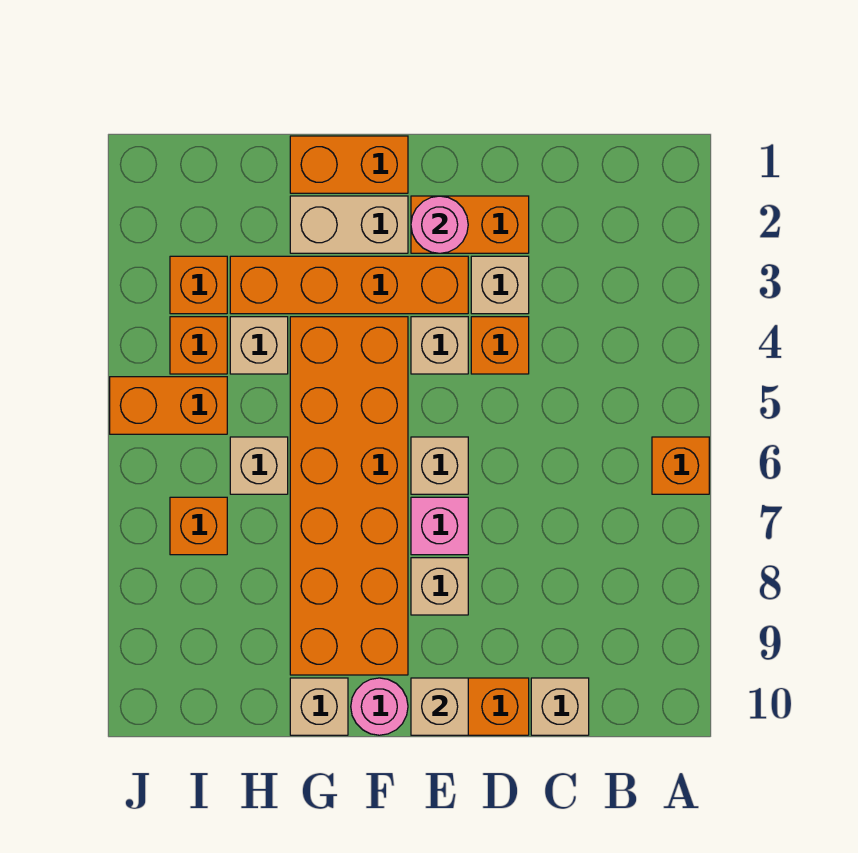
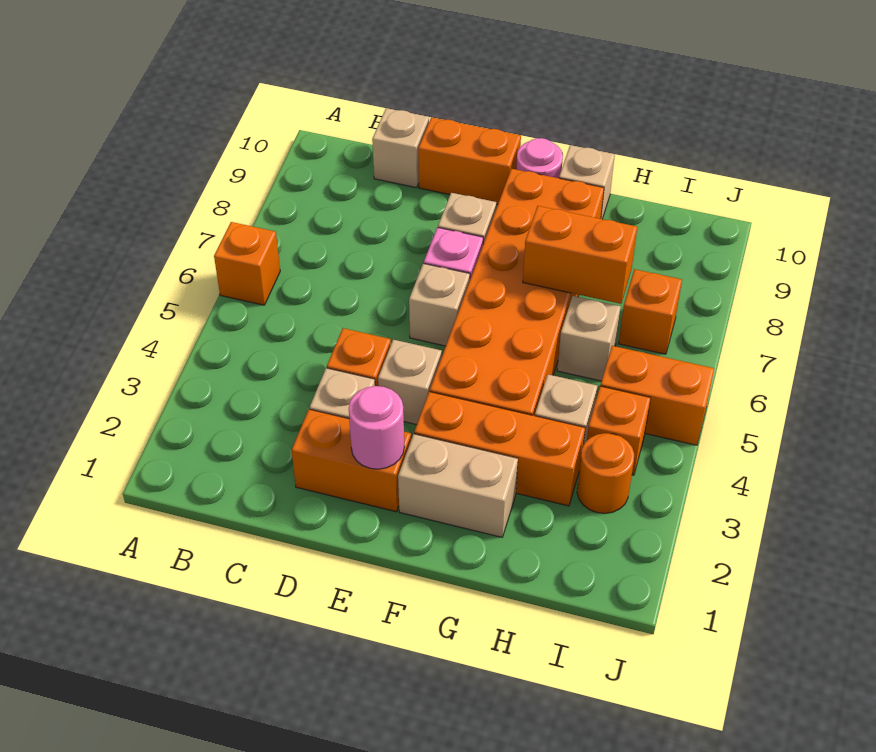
orange brick E3:H3 level 1 -> orange brick F3:H3 level 1
tan brick E10 level 2 -> none
orange brick F1:G1 level 1 -> orange brick G7:H7 level 2
orange brick I3 level 1 -> orange round brick I3 level 1

